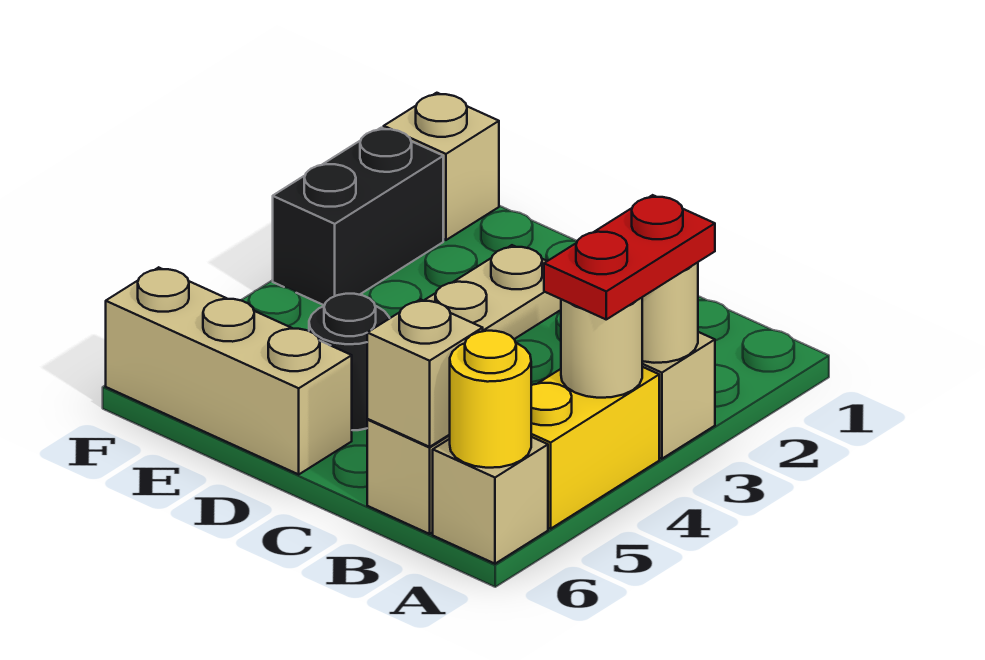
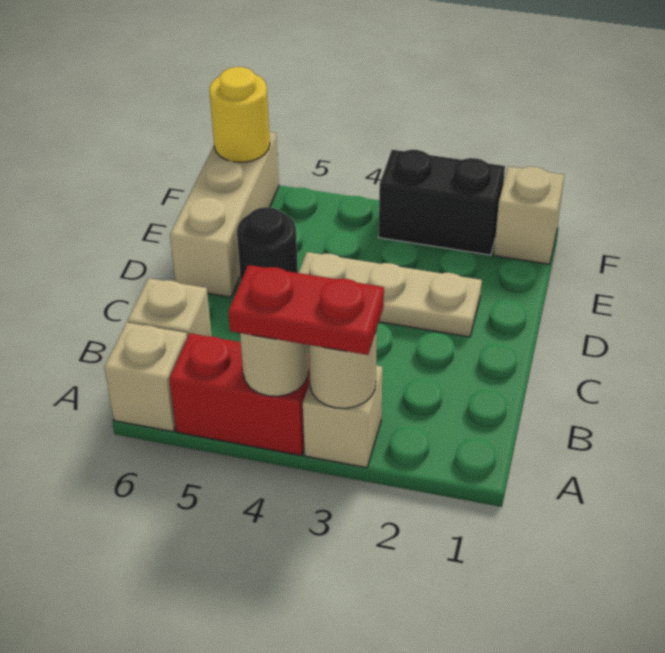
yellow brick A4:A5 level 1 -> red brick A4:A5 level 1
yellow round brick A6 level 2 -> yellow round brick F6 level 2
tan brick B6 level 2 -> none

